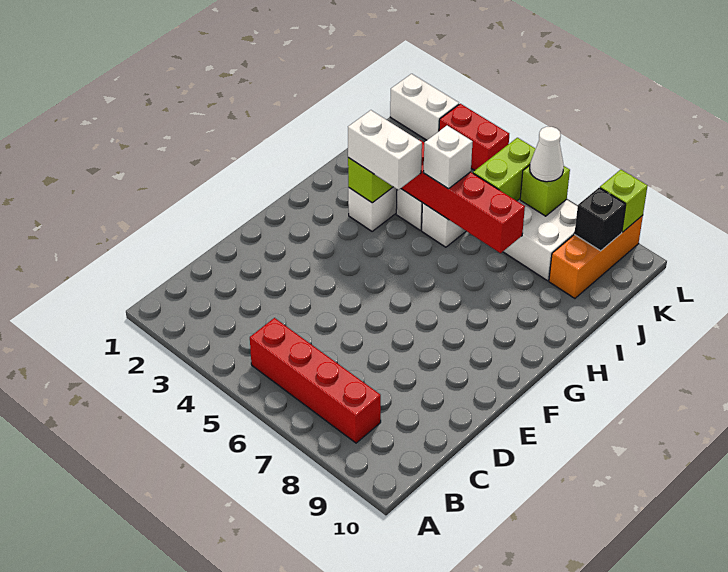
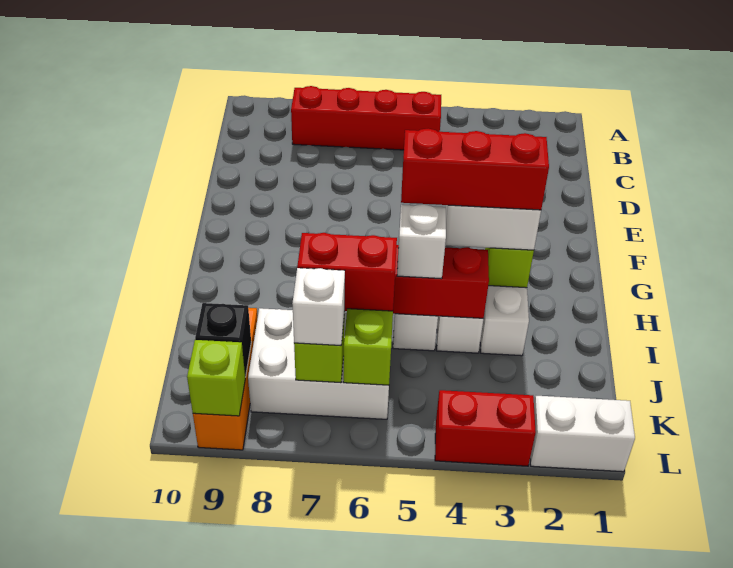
none -> red brick H3:H5 level 4
none -> red brick J6:J7 level 3
white cone K7 level 3 -> white brick K7 level 3

